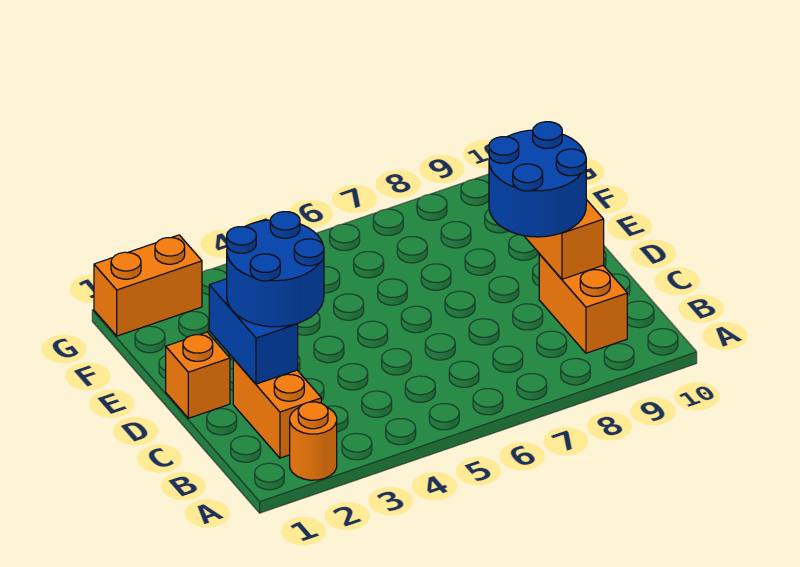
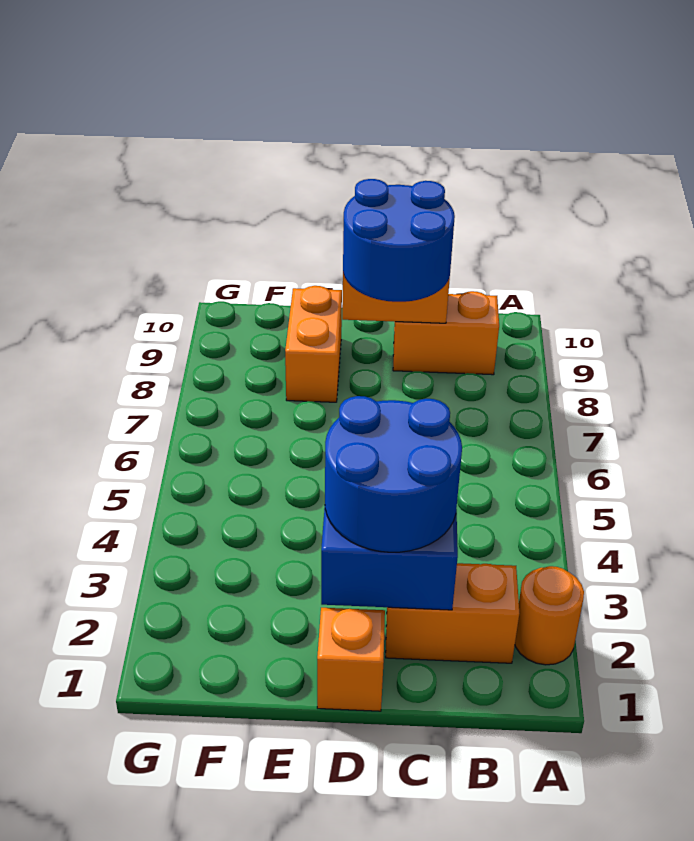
orange brick G1:G2 level 1 -> orange brick E8:E9 level 1

